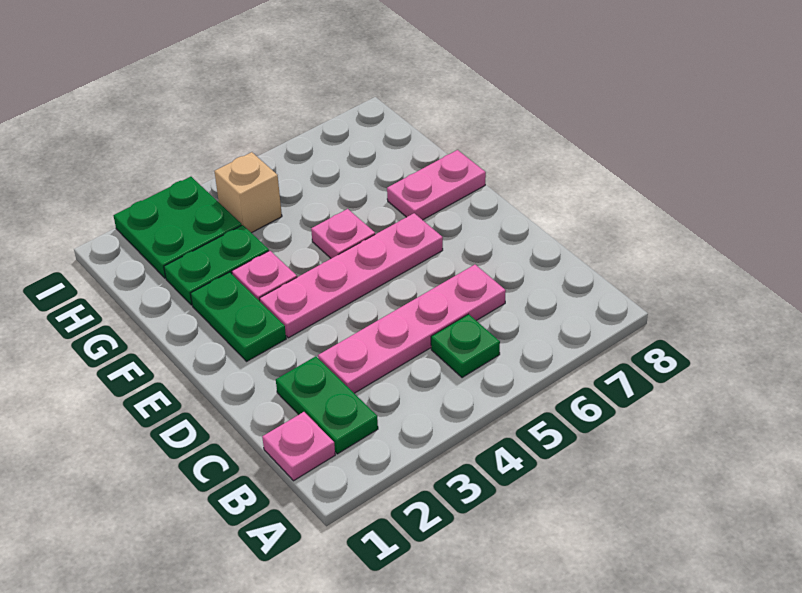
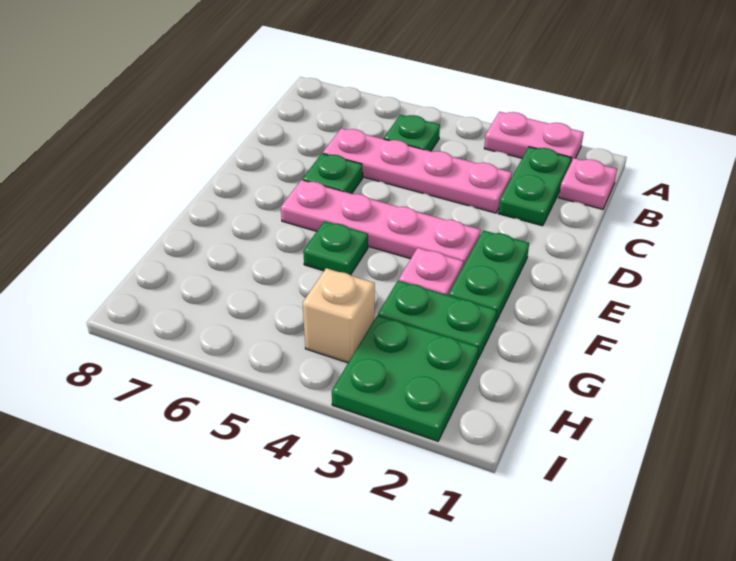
none -> green plate D6 level 1
pink plate F5 level 1 -> green plate F5 level 1
pink plate F7:F8 level 1 -> pink plate A2:A3 level 1

